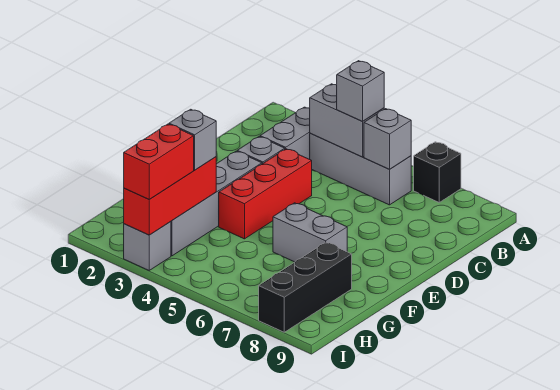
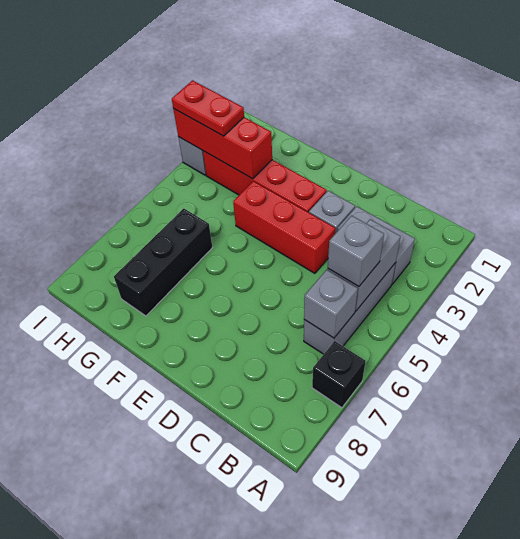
grey brick E3:H3 level 1 -> red brick E3:H3 level 1
grey brick F6:F7 level 1 -> none
grey brick G3 level 3 -> none
black brick G8:I8 level 1 -> black brick G6:G8 level 1
red brick H3:I3 level 3 -> red plate H3:I3 level 3

